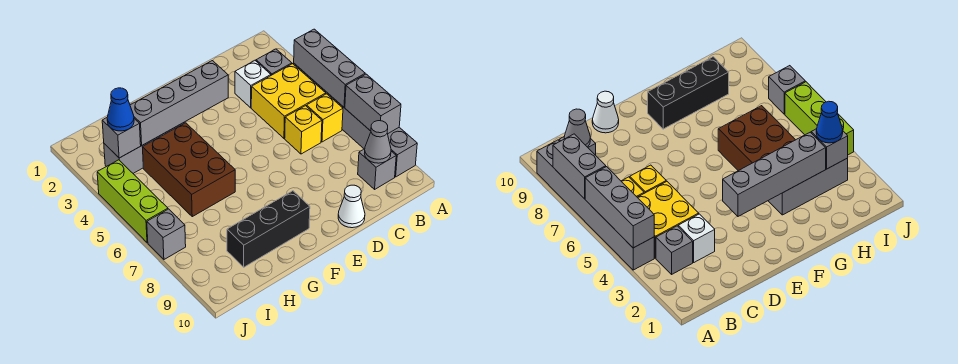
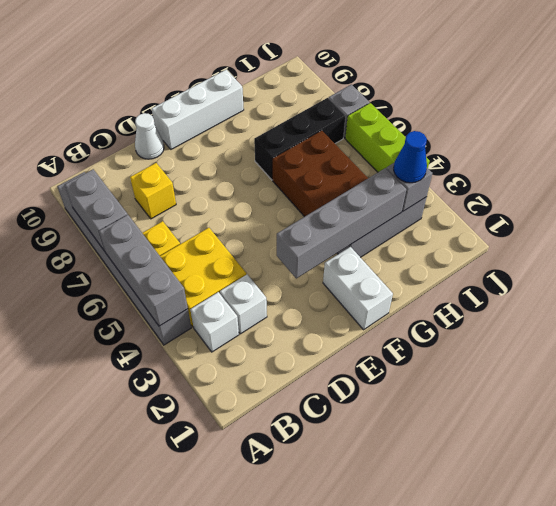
grey brick B3 level 1 -> white brick B3 level 1
grey brick B9 level 1 -> none
grey cone B9 level 2 -> none
yellow brick C6 level 1 -> yellow brick C8 level 1
none -> white brick E10:G10 level 1
none -> white brick F1:F2 level 1
black brick F9:H9 level 1 -> black brick G7:I7 level 1

